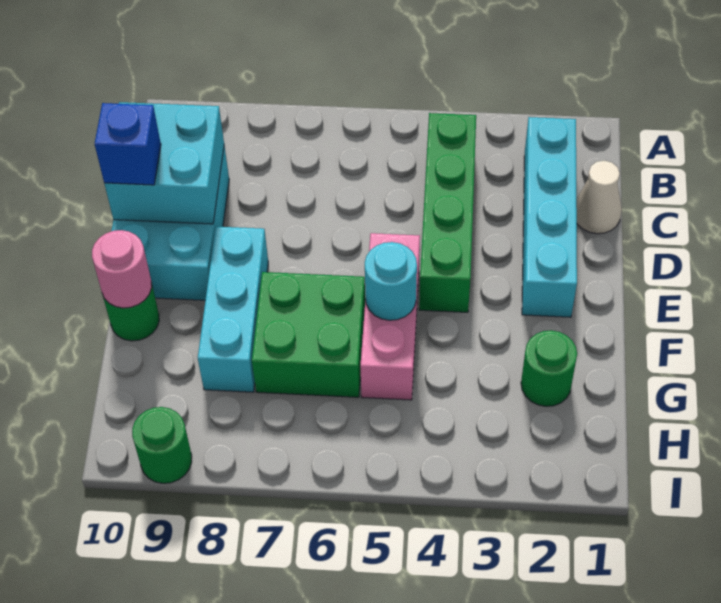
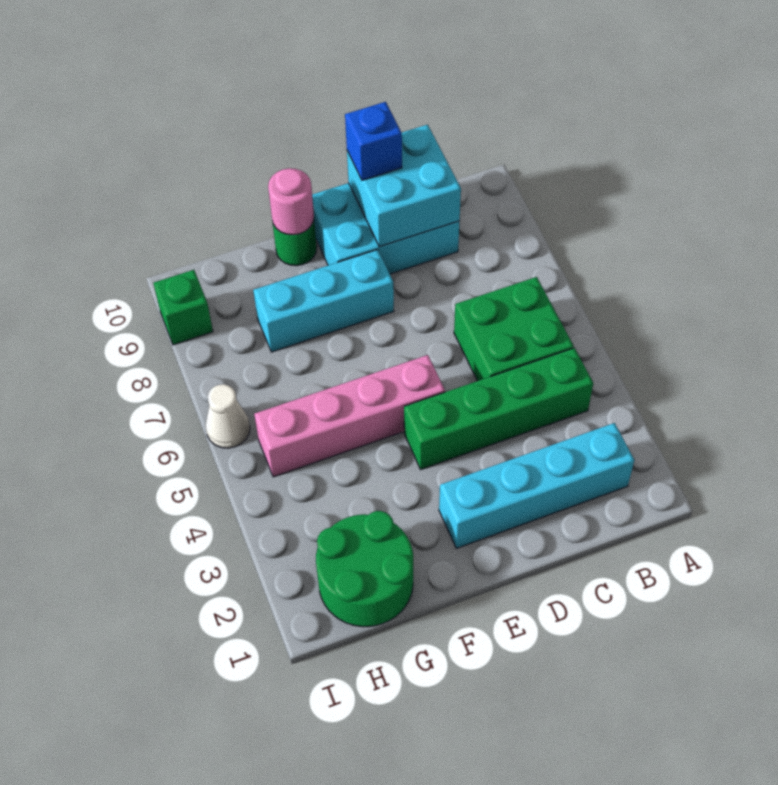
white cone C1 level 1 -> white cone I6 level 1
pink brick E5:G5 level 1 -> pink brick E5:H5 level 1
cyan round brick F5 level 2 -> none
green brick F6:G7 level 1 -> green brick B5:C6 level 1
green round brick G2 level 1 -> green round brick G1:H2 level 1
green round brick I9 level 1 -> green brick I9 level 1

